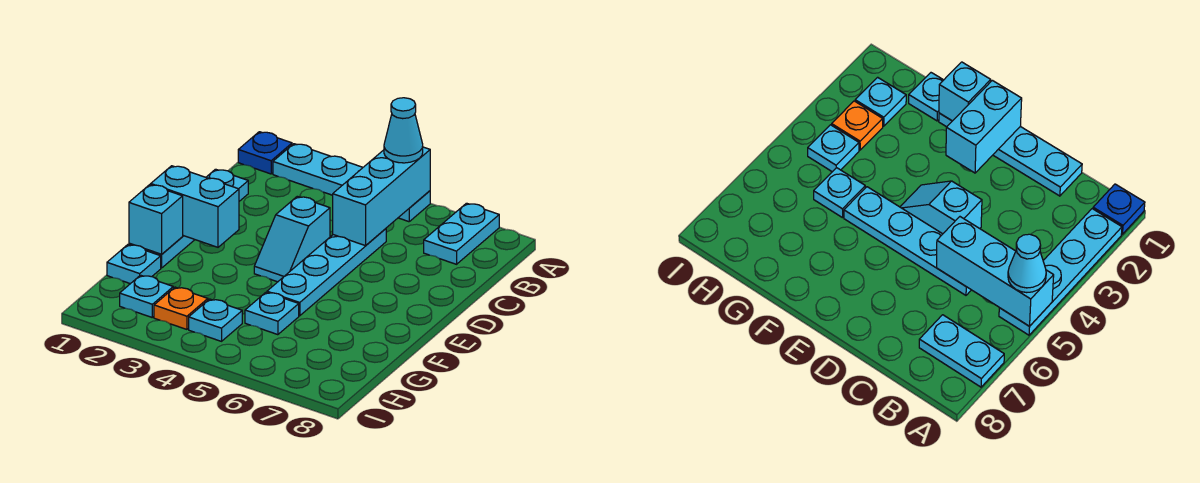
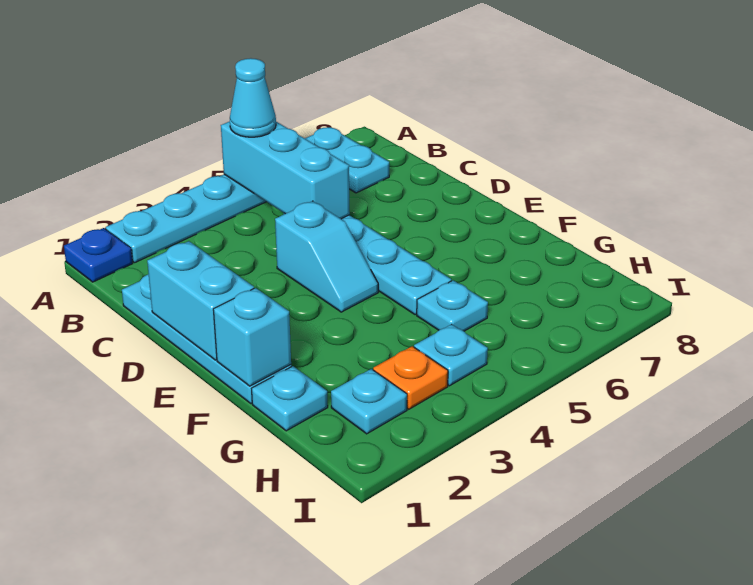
cyan brick E1:E2 level 2 -> cyan brick D1:E1 level 2

